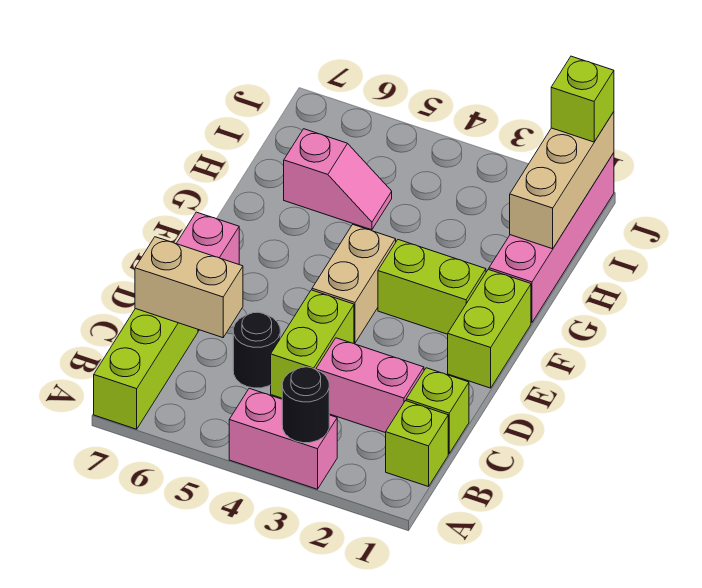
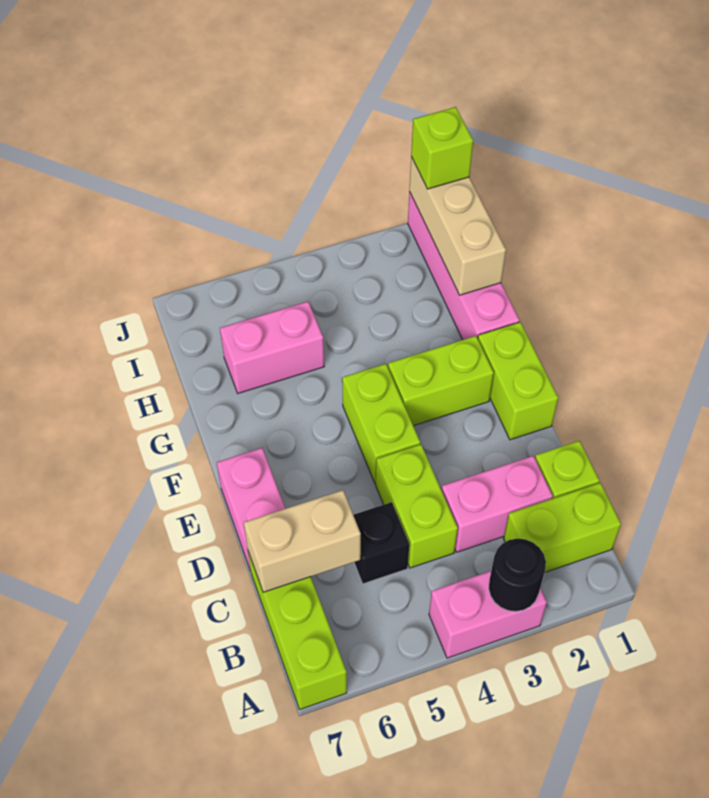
lime brick B1 level 1 -> lime brick B1:B2 level 1
black round brick C5 level 1 -> black brick C5 level 1
tan brick E4:F4 level 1 -> lime brick E4:F4 level 1
pink slope H5:H6 level 1 top 6 -> pink brick H5:H6 level 1

